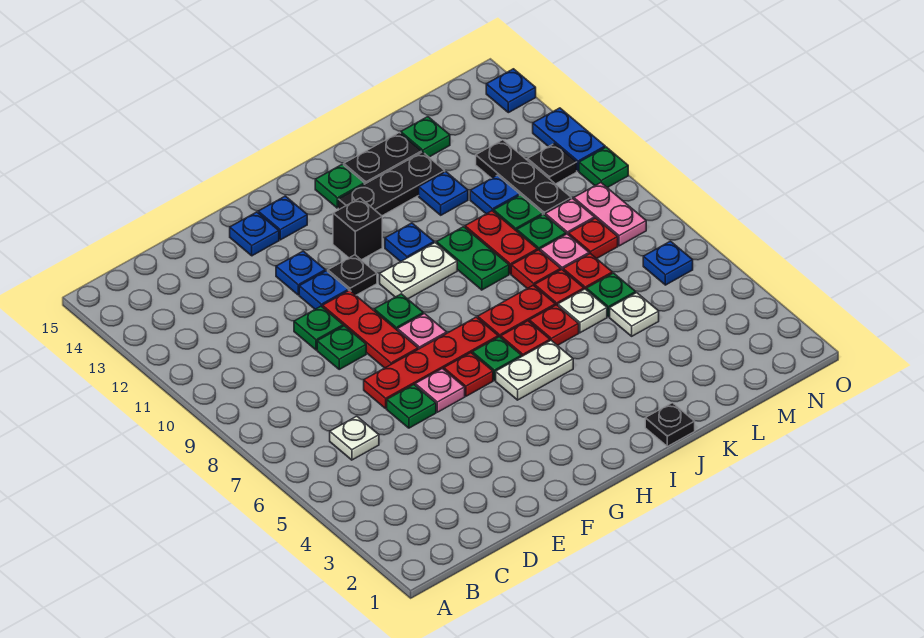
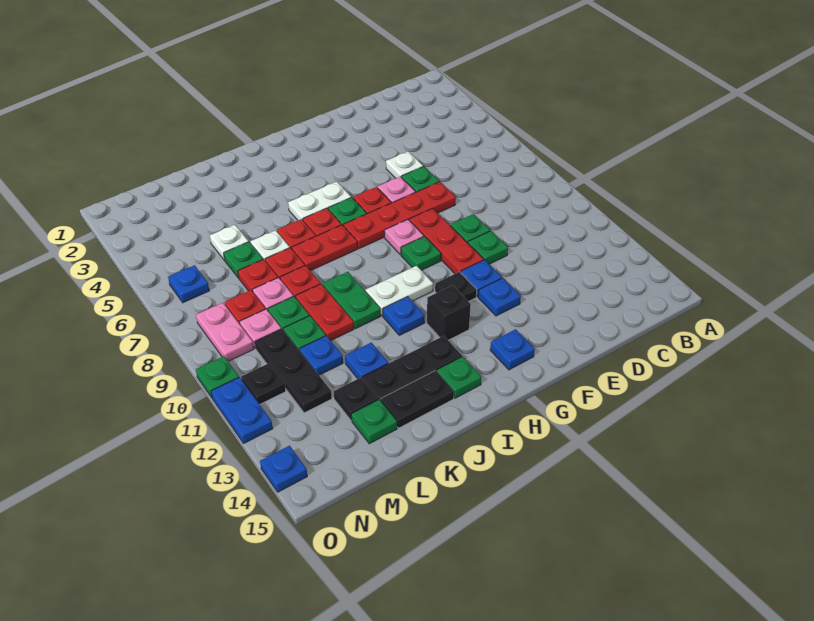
white plate C6 level 1 -> white plate E5 level 1
blue plate F14 level 1 -> none
black plate J1 level 1 -> black plate L13 level 1

